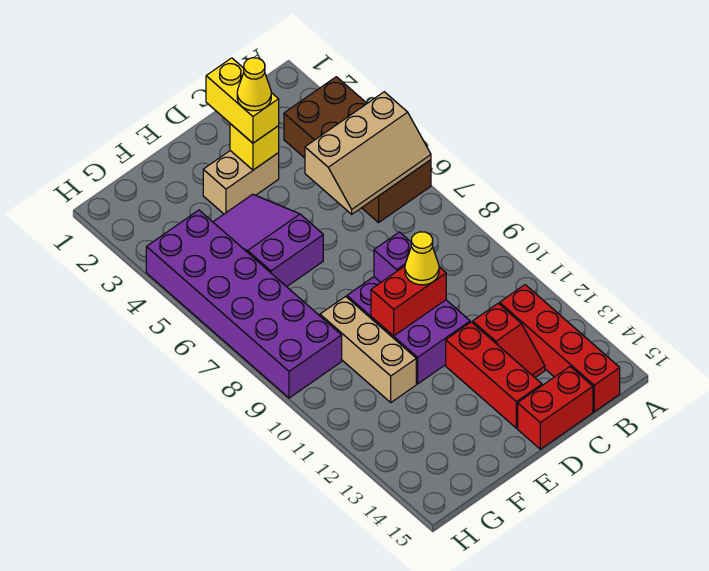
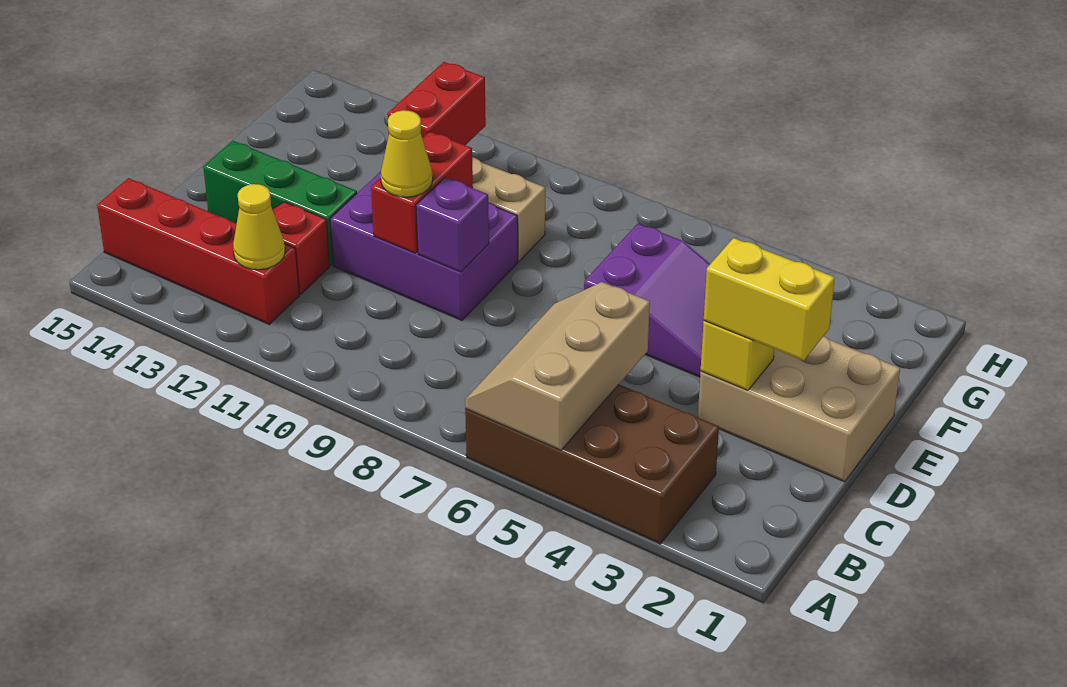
red brick C15:D15 level 1 -> red brick F11:G11 level 2
tan brick D3:E3 level 1 -> tan brick D1:E3 level 1
yellow cone D3 level 4 -> yellow cone B12 level 2
red brick D12:D14 level 1 -> green brick D12:D14 level 1
purple brick G4:H9 level 1 -> none

